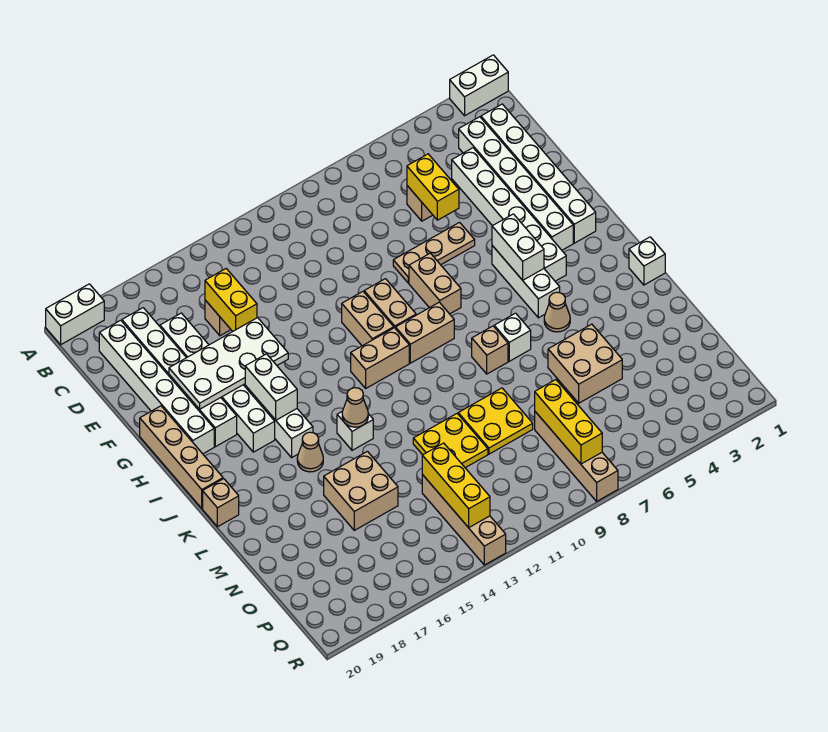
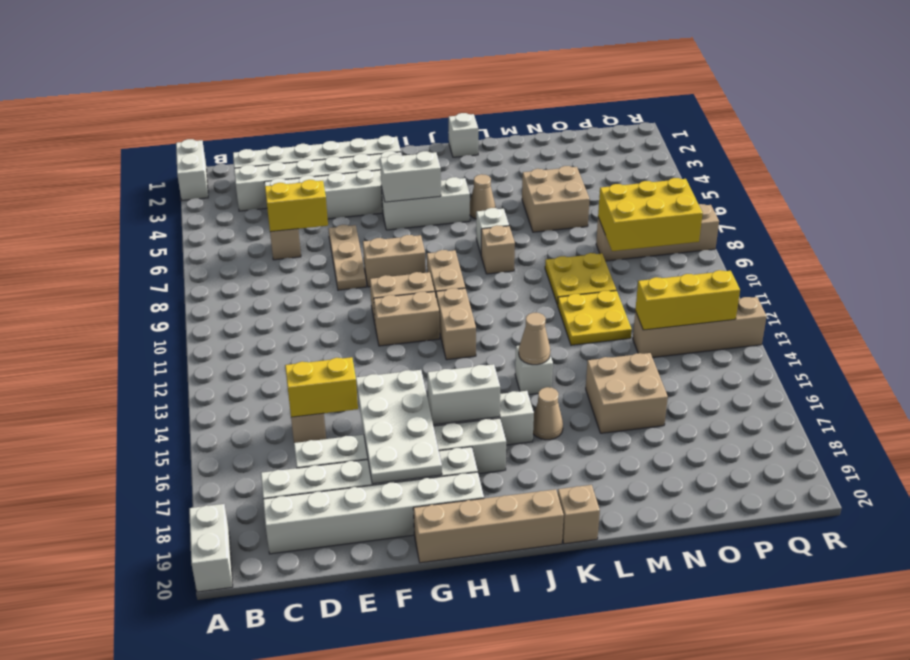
yellow brick O8:Q8 level 2 -> yellow brick O8:Q9 level 2

